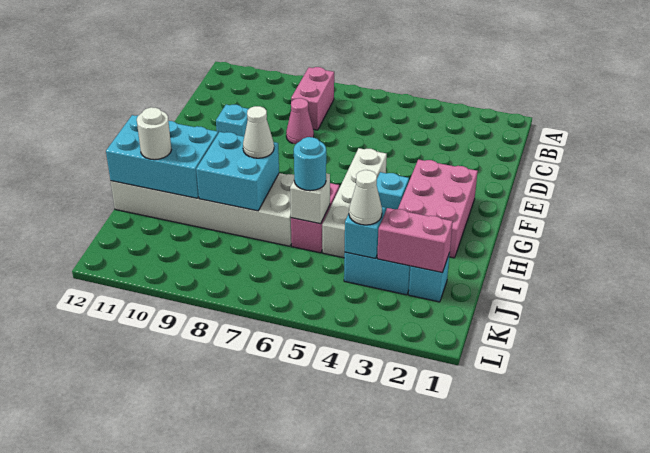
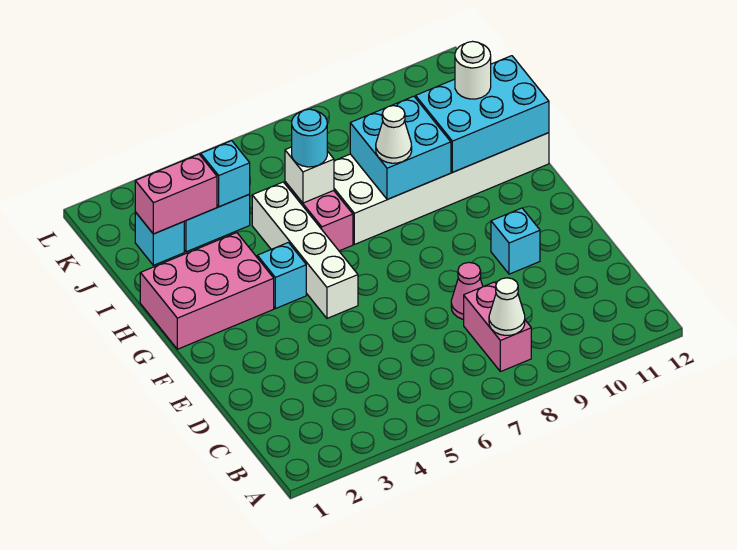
pink brick F2:H3 level 1 -> pink brick G1:H3 level 1
white cone J4 level 3 -> white cone B8 level 2

